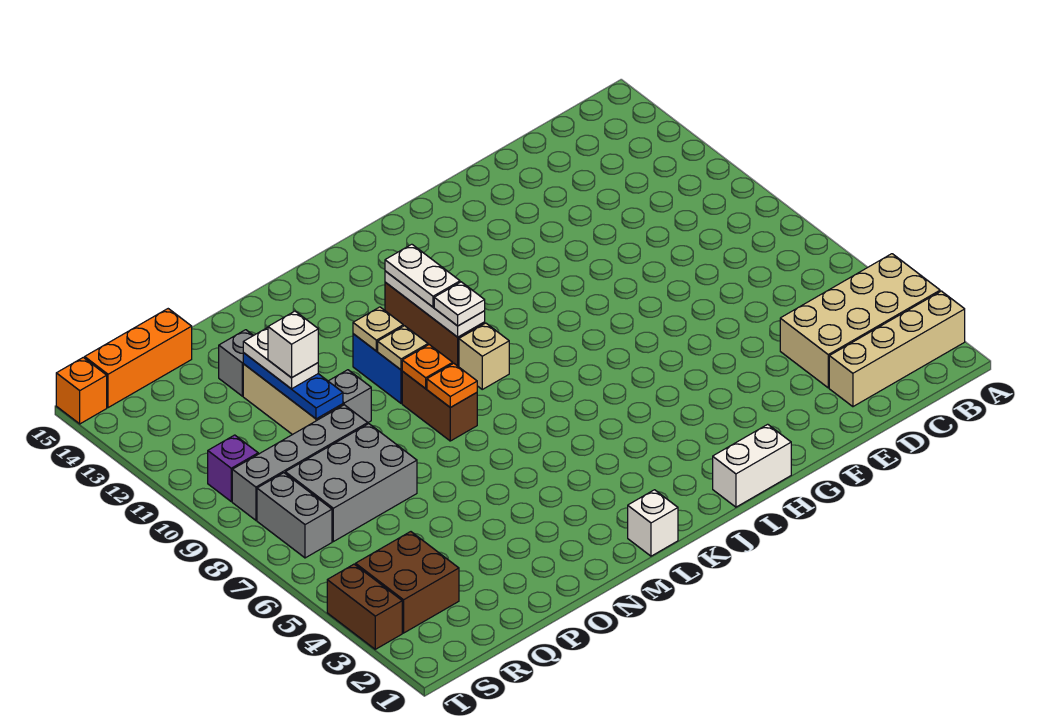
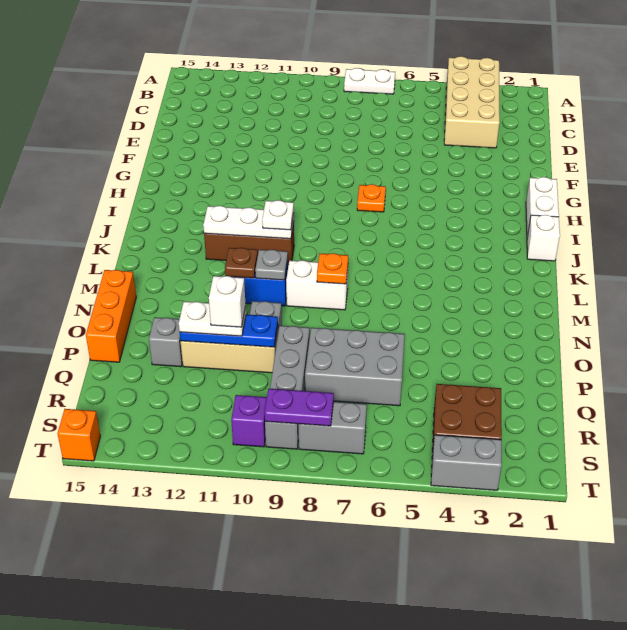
tan brick A2:D2 level 1 -> none
tan brick K9 level 1 -> none
white plate K11:K12 level 3 -> white plate A7:A8 level 1
white brick L1 level 1 -> white brick J1 level 1
brown brick M8:M9 level 1 -> white brick M8:M9 level 1
orange plate M9 level 2 -> orange plate H7 level 1
tan plate M10 level 2 -> grey plate M10 level 2
tan plate M11 level 2 -> brown plate M11 level 2
grey brick P7:R8 level 1 -> grey brick P6:Q8 level 1
orange brick Q15:S15 level 1 -> orange brick N15:P15 level 1
none -> purple plate S8:S9 level 2
brown brick T3:T4 level 1 -> grey brick T3:T4 level 1

